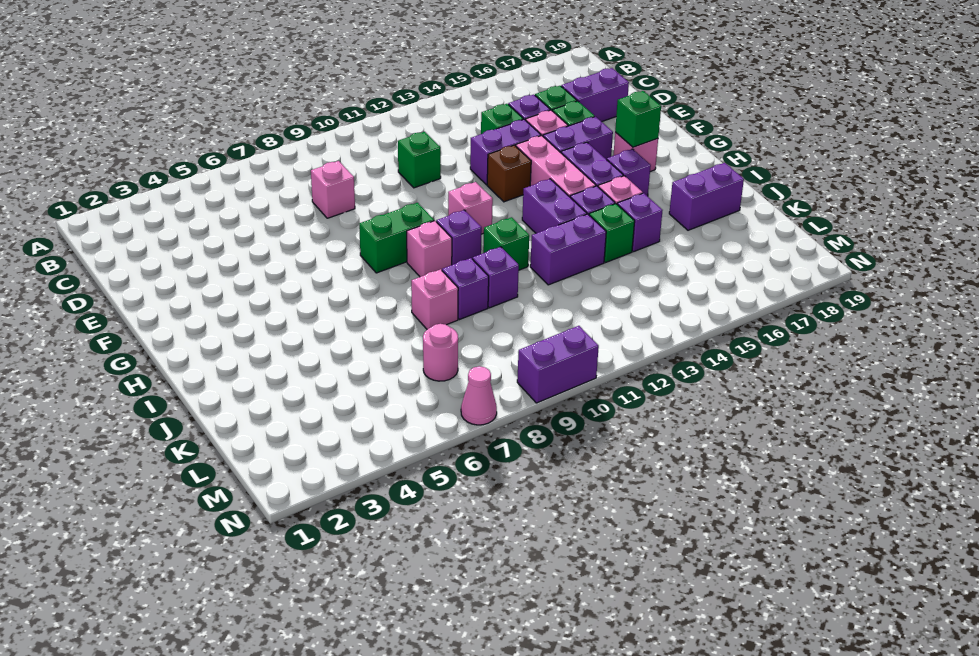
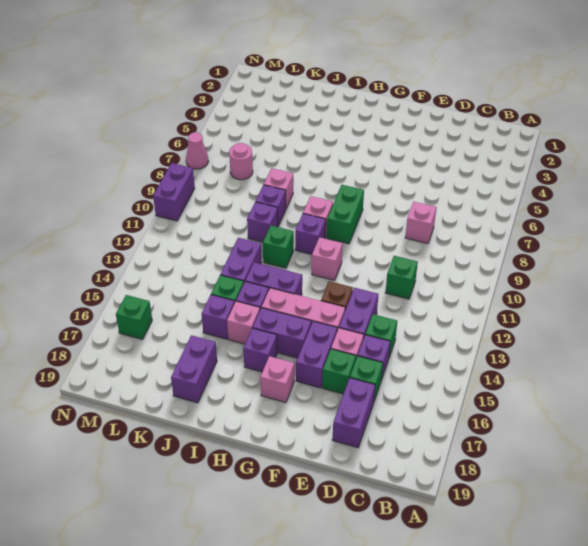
green brick G17 level 2 -> green brick M16 level 1

